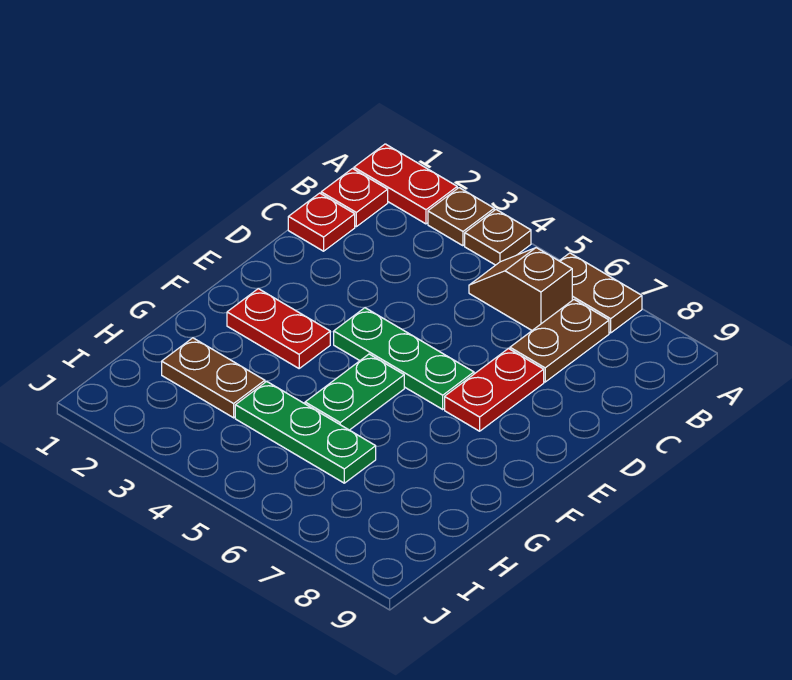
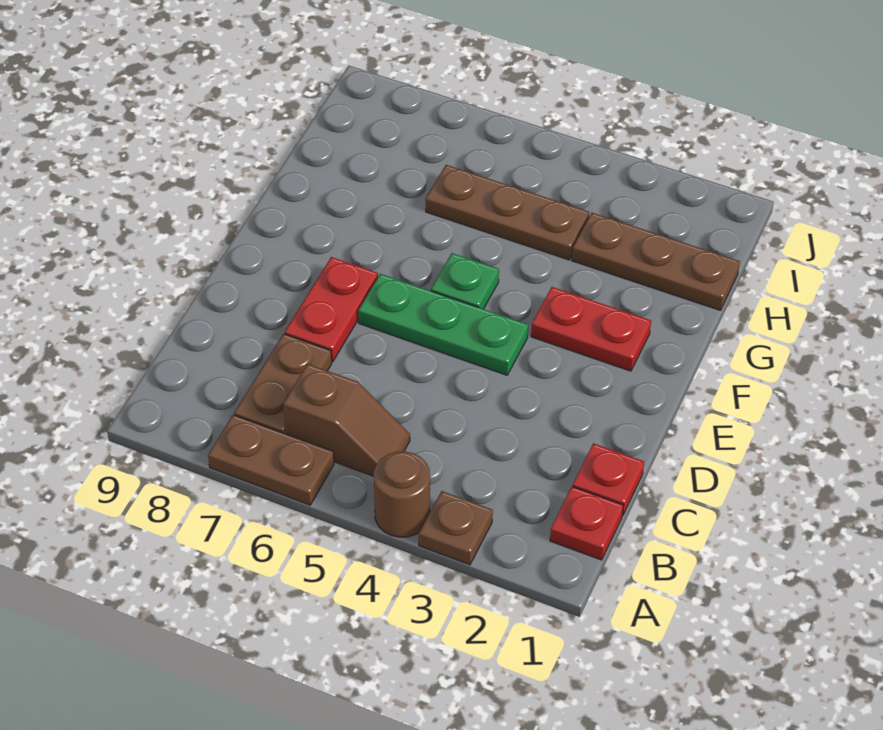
red plate A1:A2 level 1 -> none
brown plate A4 level 1 -> brown round brick A4 level 1
green plate F5:G5 level 1 -> green plate F5 level 1
brown plate H2:H3 level 1 -> brown plate H1:H3 level 1
green plate H4:H6 level 1 -> brown plate H4:H6 level 1

